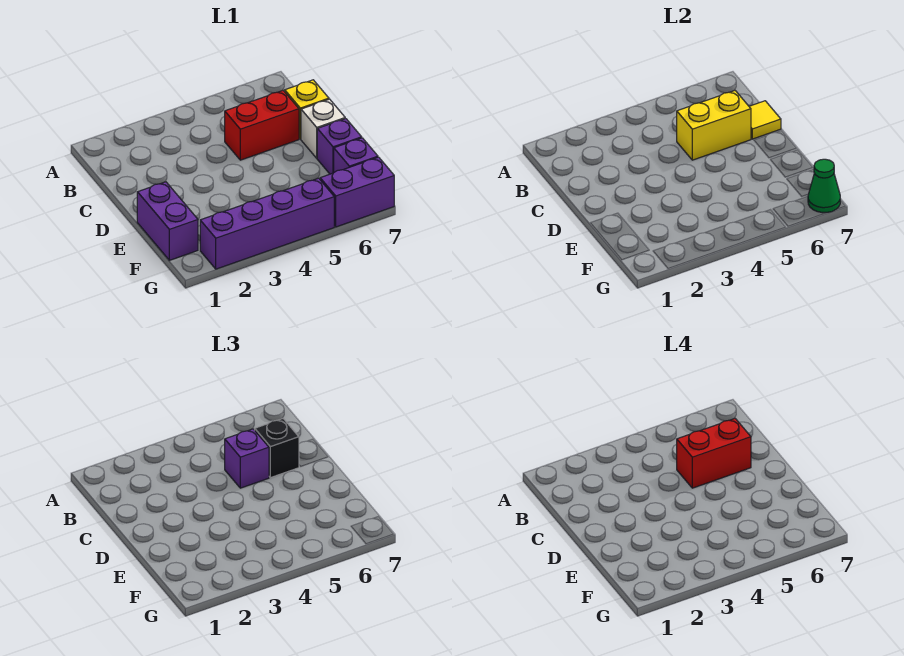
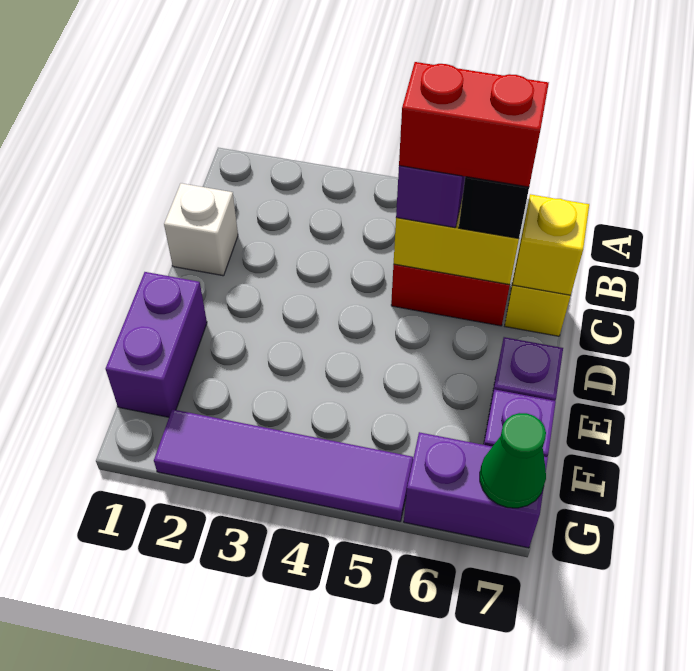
yellow tile C7 level 2 -> yellow brick C7 level 2
white brick D7 level 1 -> white brick C1 level 1
purple brick G2:G5 level 1 -> purple tile G2:G5 level 1

